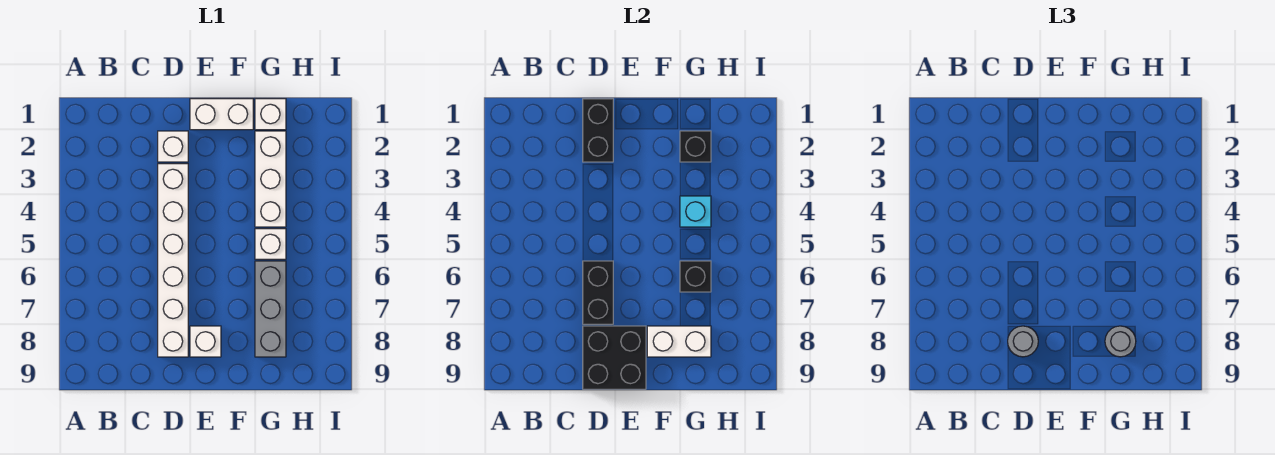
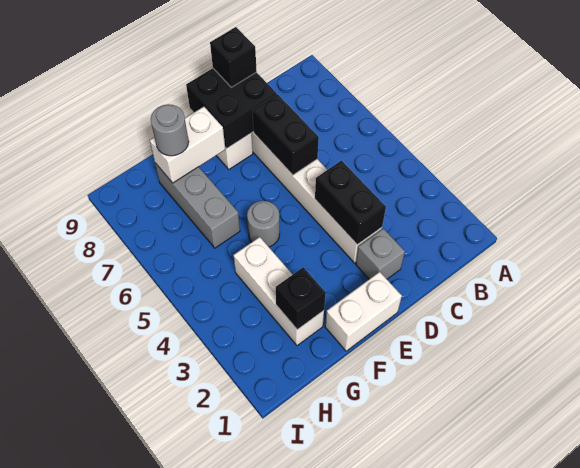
black brick D1:D2 level 2 -> black brick D3:D4 level 2
white brick D2 level 1 -> grey brick D2 level 1
grey round brick D8 level 3 -> grey round brick F5 level 1
white brick G1 level 1 -> none
cyan brick G4 level 2 -> none
white brick G5 level 1 -> none
black brick G6 level 2 -> black brick D9 level 3

